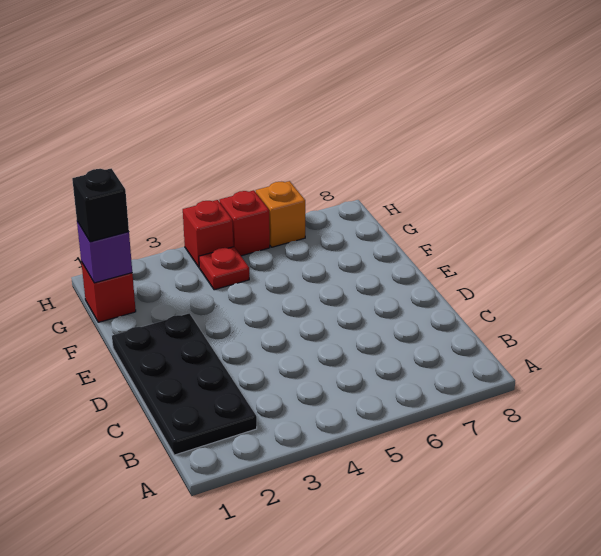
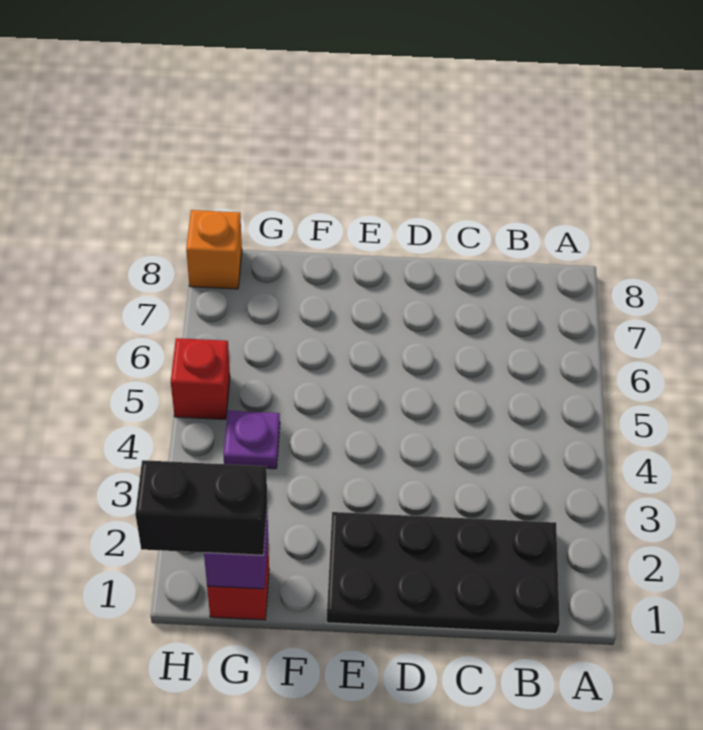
black brick G1 level 3 -> black brick G1:H1 level 3
red plate G4 level 1 -> purple plate G4 level 1
red brick H4 level 1 -> none
orange brick H6 level 1 -> orange brick H8 level 1

